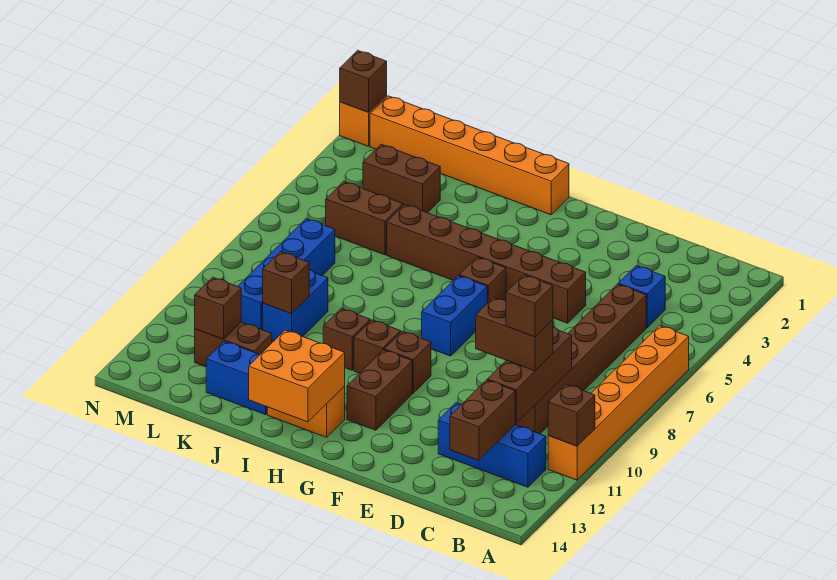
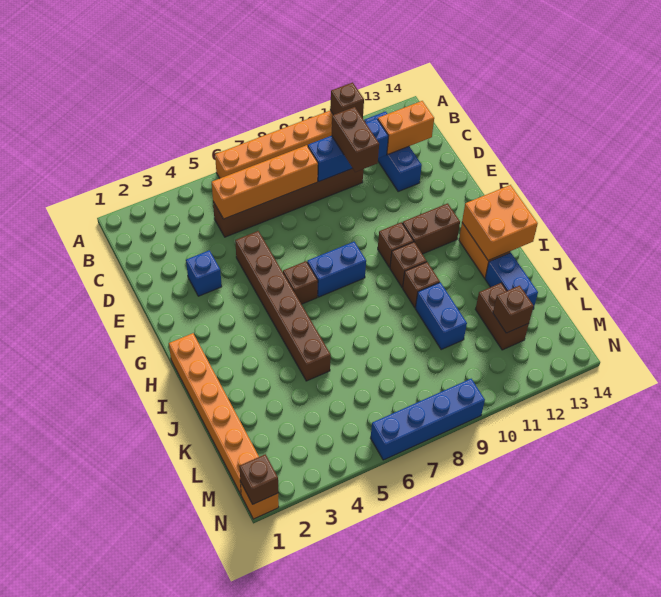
blue brick C4 level 1 -> blue brick E3 level 1
none -> orange brick C5:C8 level 2
brown brick C9:C11 level 2 -> blue brick C9:C11 level 2
brown brick C10 level 4 -> none
brown brick C12:C13 level 2 -> orange brick C12:C13 level 2
brown brick K3:L3 level 1 -> none
brown brick K5:L5 level 1 -> none
blue brick K9:K10 level 1 -> blue brick J10:K10 level 1
brown brick K10 level 2 -> none
blue brick L7:L10 level 1 -> blue brick N6:N9 level 1

